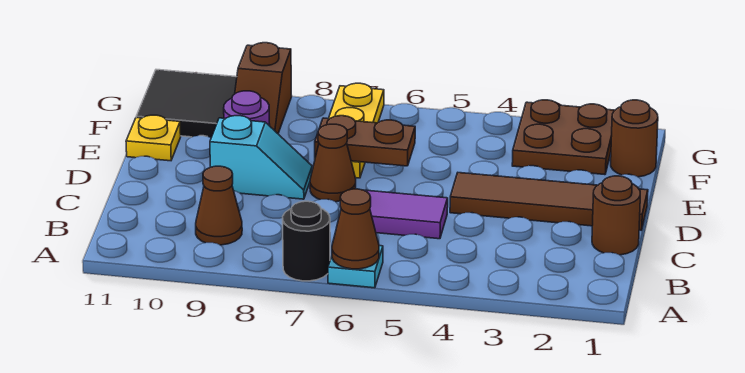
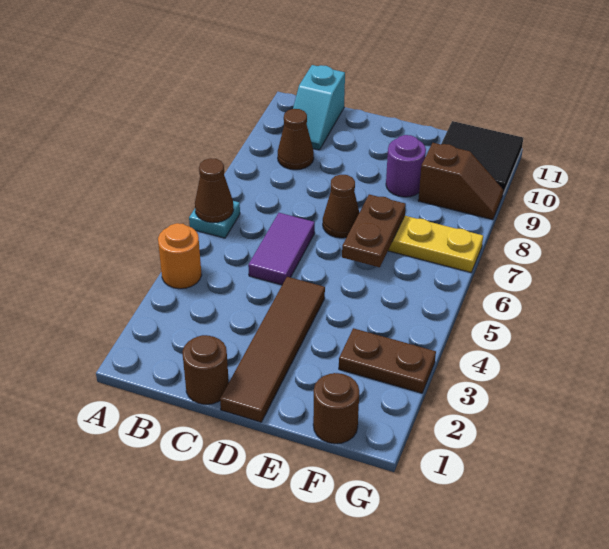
none -> orange round brick A4 level 1
black round brick A7 level 1 -> none
cyan slope D8:D9 level 1 top 9 -> cyan slope B10:B11 level 1 top 11
yellow plate E11 level 1 -> none
brown plate F2:G3 level 1 -> brown plate F3:G3 level 1
brown slope F9:G9 level 1 top G -> brown slope F9:G9 level 1 top F

